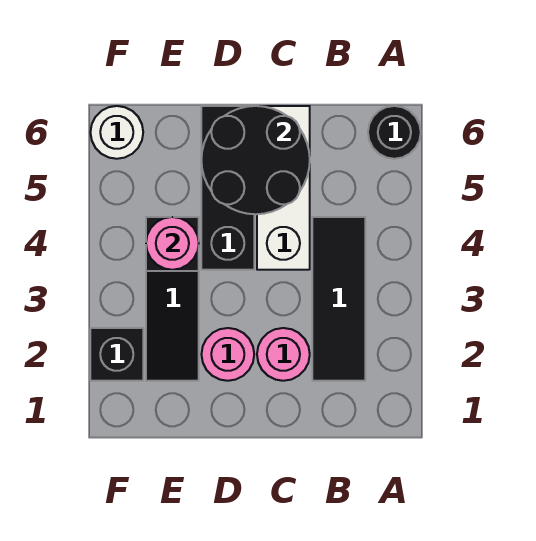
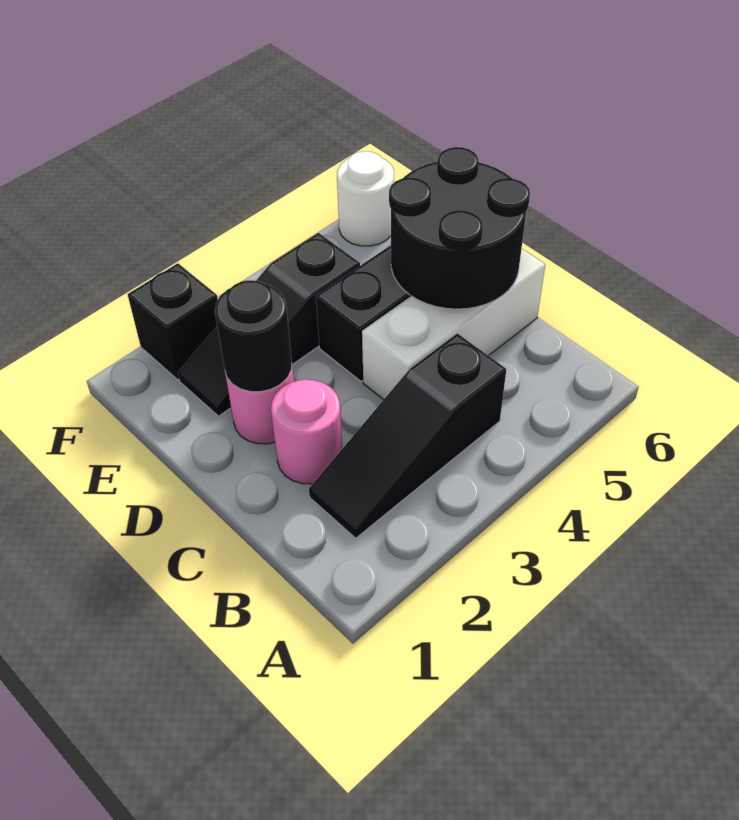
black round brick A6 level 1 -> black round brick D2 level 2
black tile B2:B4 level 1 -> black slope B2:B4 level 1 top 4
pink round brick E4 level 2 -> none

